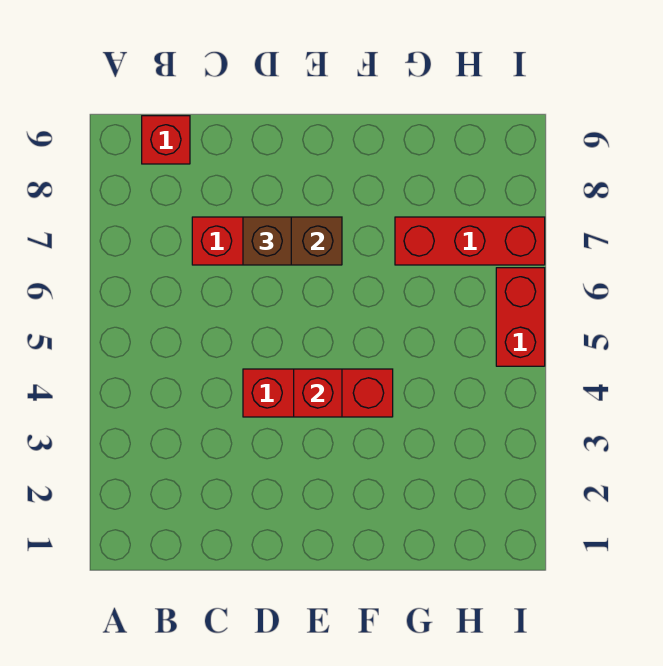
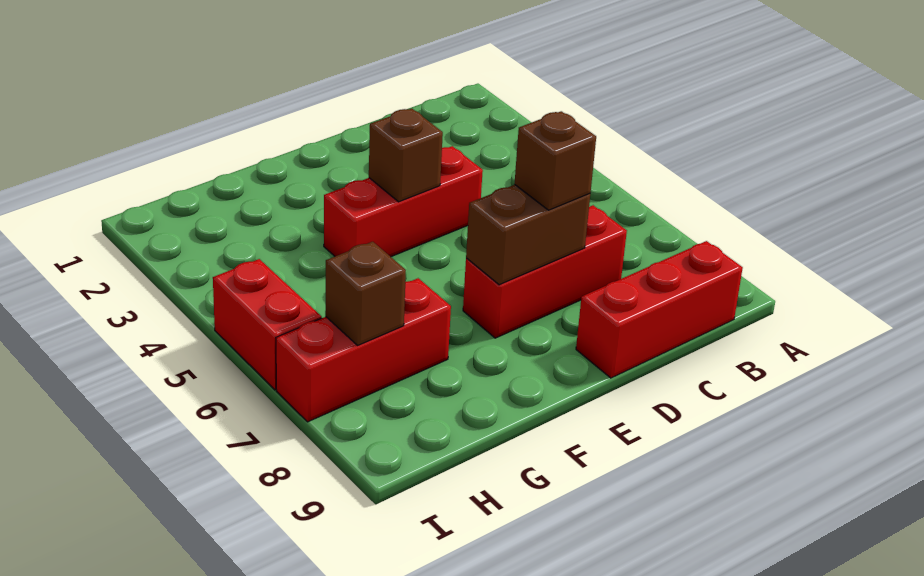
red brick B9 level 1 -> red brick B9:D9 level 1
red brick E4 level 2 -> brown brick E4 level 2
none -> brown brick H7 level 2

